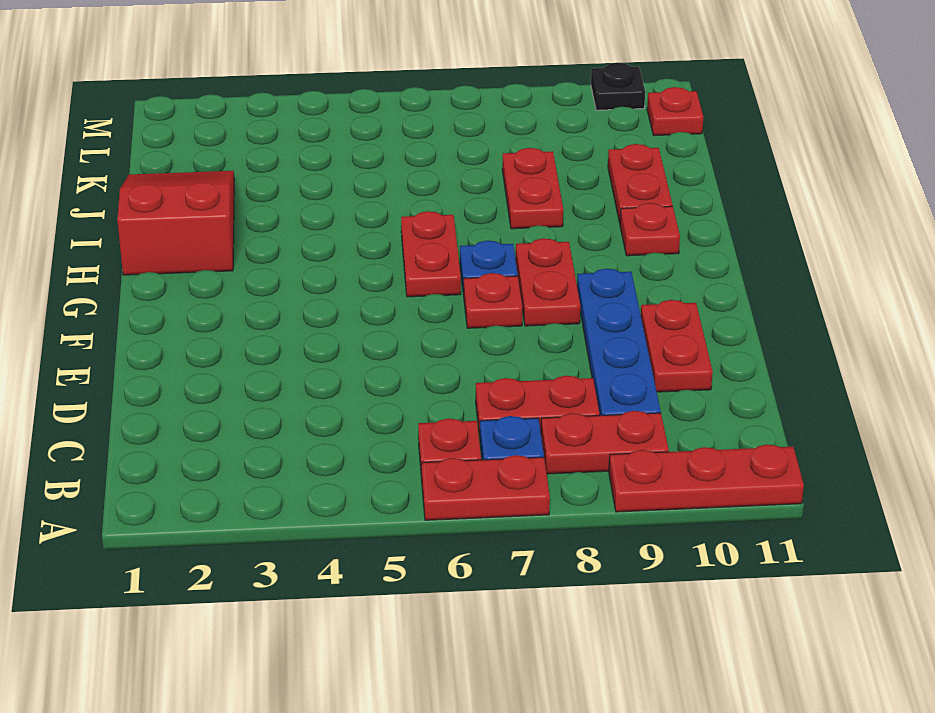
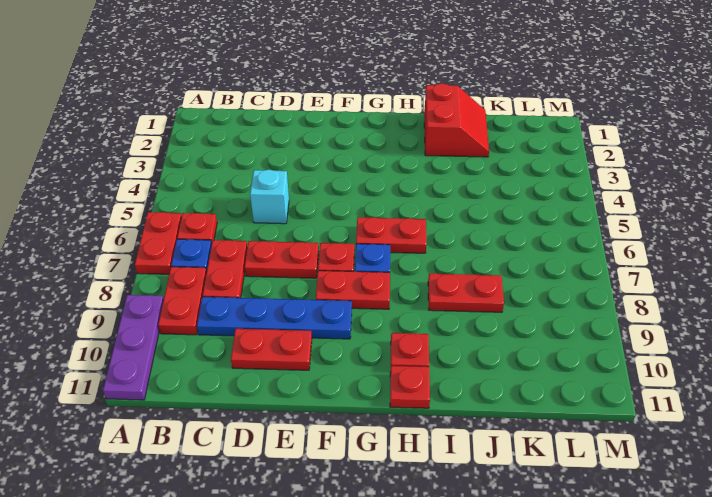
red plate A9:A11 level 1 -> purple plate A9:A11 level 1
none -> cyan brick D5 level 1
red slope H1:J2 level 1 top H -> red slope I1:J2 level 1 top I
red plate I10:J10 level 1 -> red plate D7:E7 level 1
red plate L11 level 1 -> red plate H11 level 1
black plate M10 level 1 -> none

